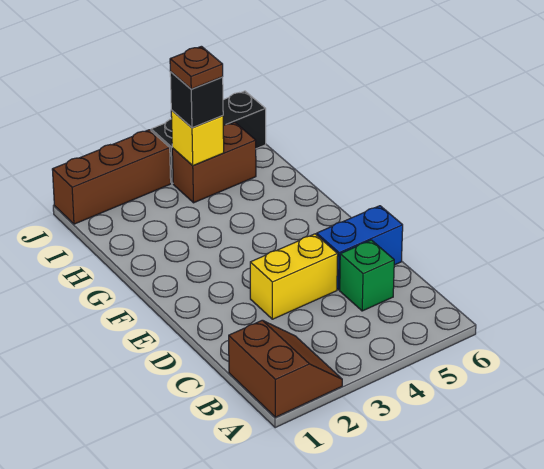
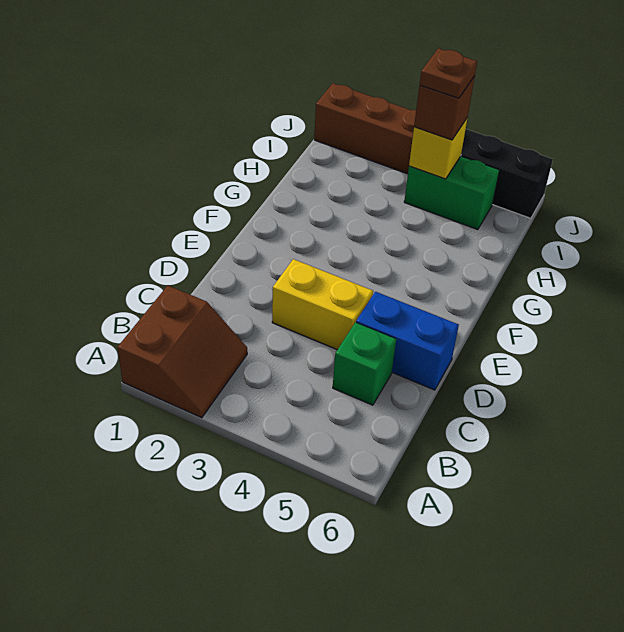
brown brick I4:I5 level 1 -> green brick I4:I5 level 1
black brick I4 level 3 -> brown brick I4 level 3

